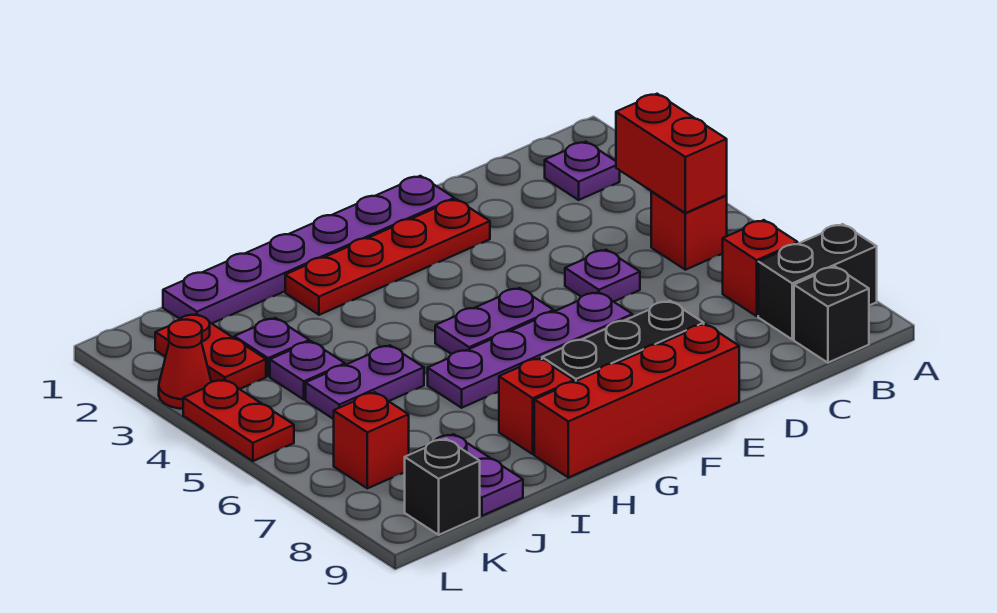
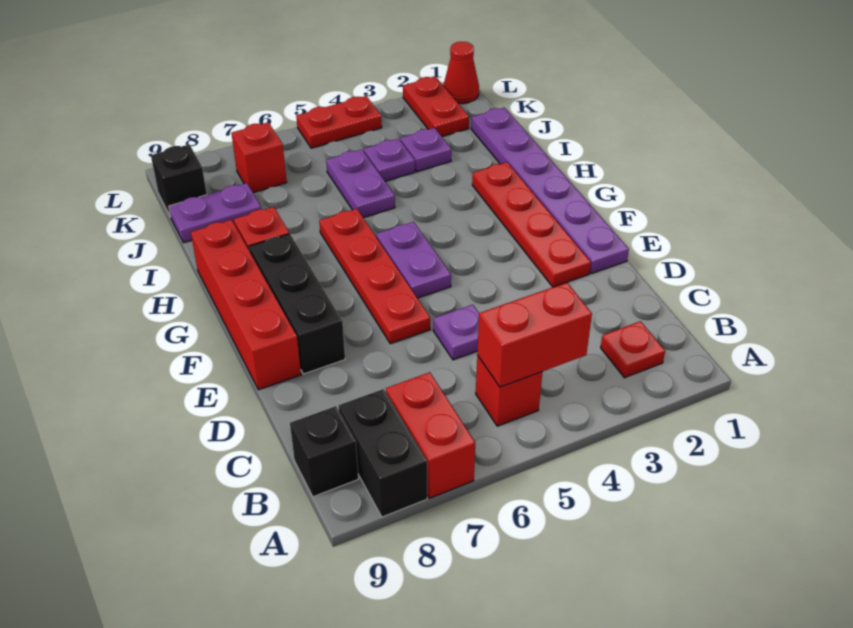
purple plate B2 level 1 -> red plate B2 level 1
red brick B7 level 1 -> red brick A7:B7 level 1
purple plate E6:H6 level 1 -> red plate E6:H6 level 1
red plate K2:K3 level 1 -> red plate K2:L2 level 1
red cone L3 level 1 -> red cone L1 level 1

